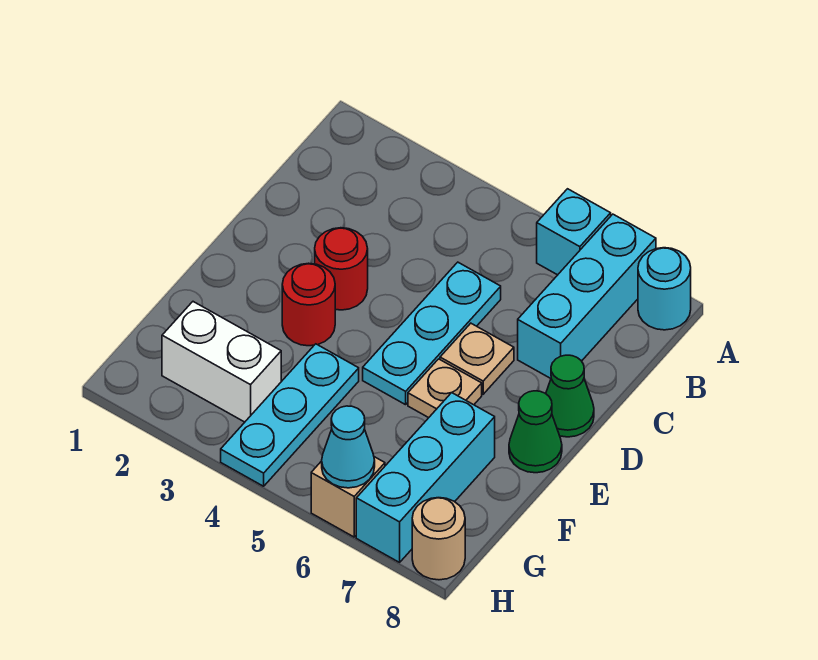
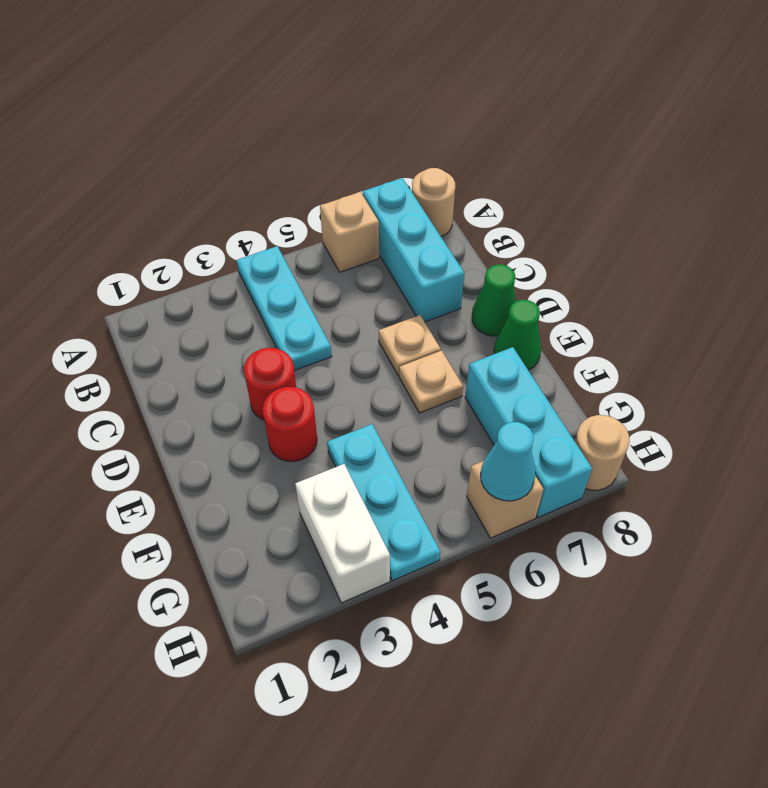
cyan brick A6 level 1 -> tan brick A6 level 1
cyan round brick A8 level 1 -> tan round brick A8 level 1
cyan plate C5:E5 level 1 -> cyan plate A4:C4 level 1
white brick G2:G3 level 1 -> white brick G3:H3 level 1

